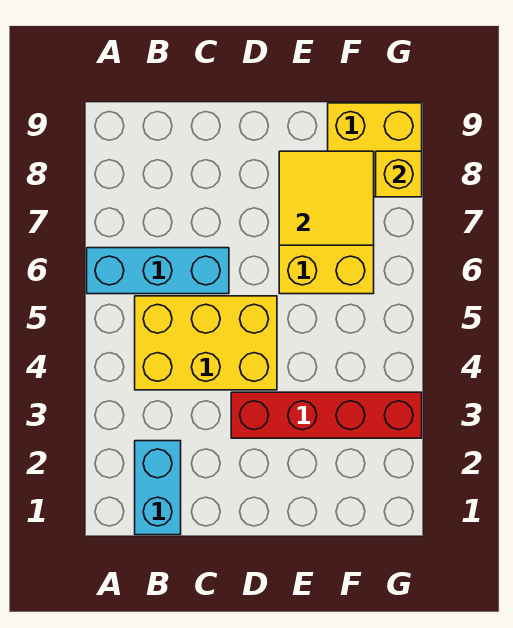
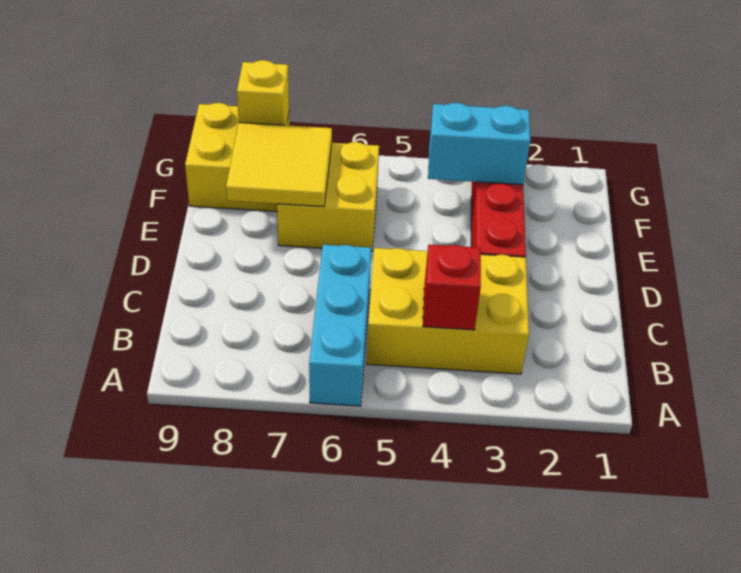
cyan brick B1:B2 level 1 -> cyan brick F3:F4 level 2
yellow brick B4:D5 level 1 -> yellow brick B3:C5 level 1
none -> red brick B4 level 2

